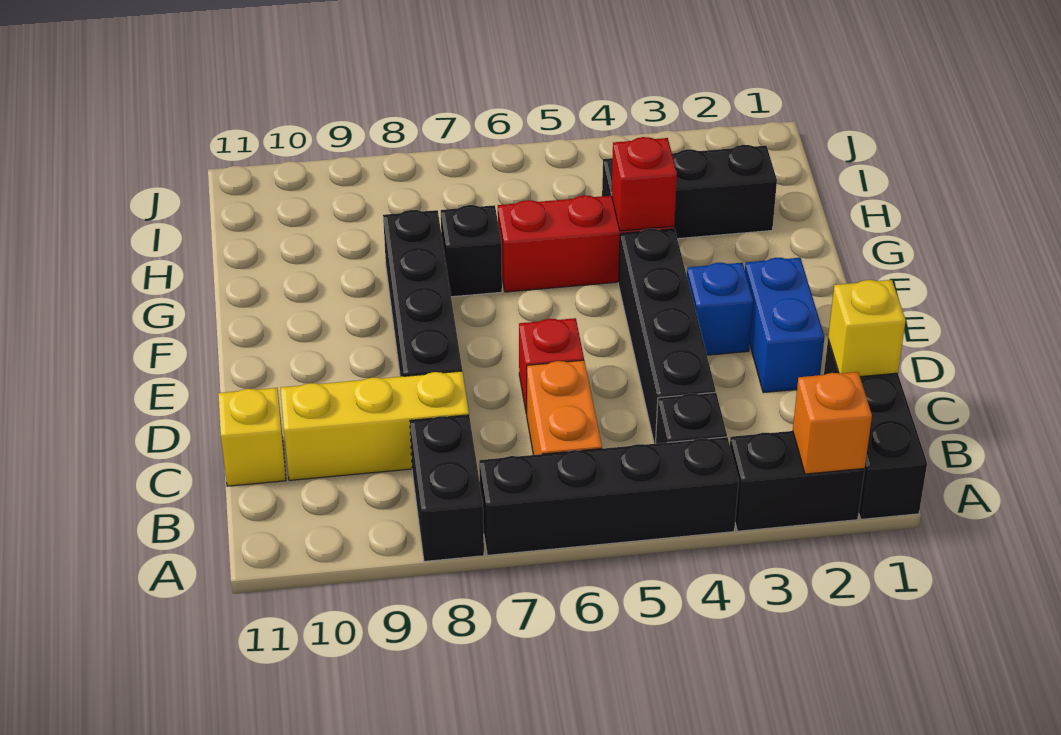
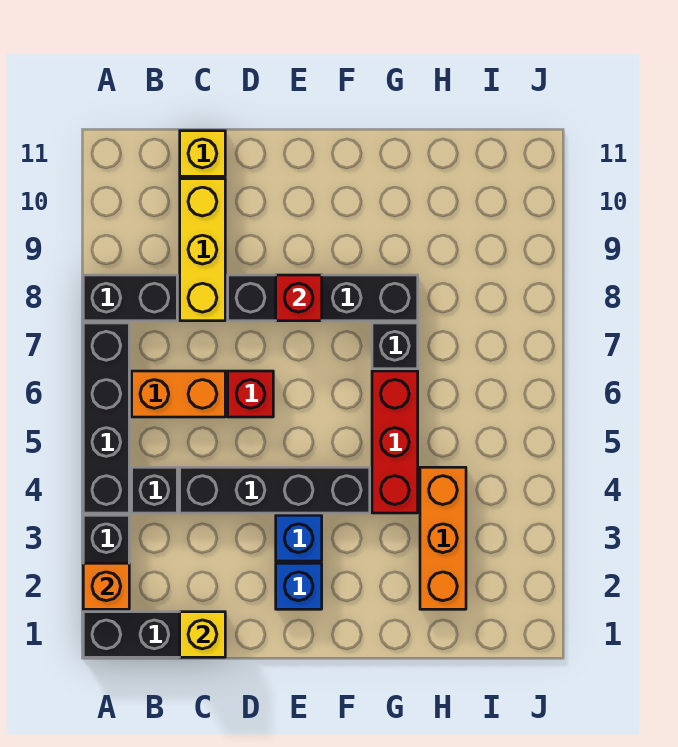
blue brick D2:E2 level 1 -> blue brick E2 level 1
red brick G4 level 2 -> red brick E8 level 2
black brick H2:H4 level 1 -> orange brick H2:H4 level 1

